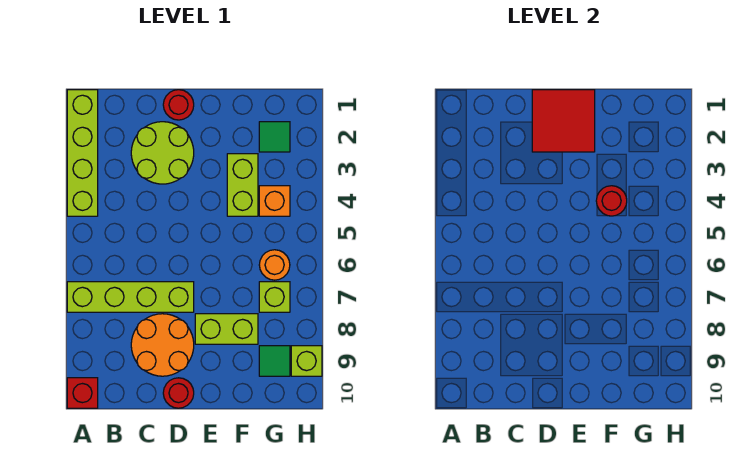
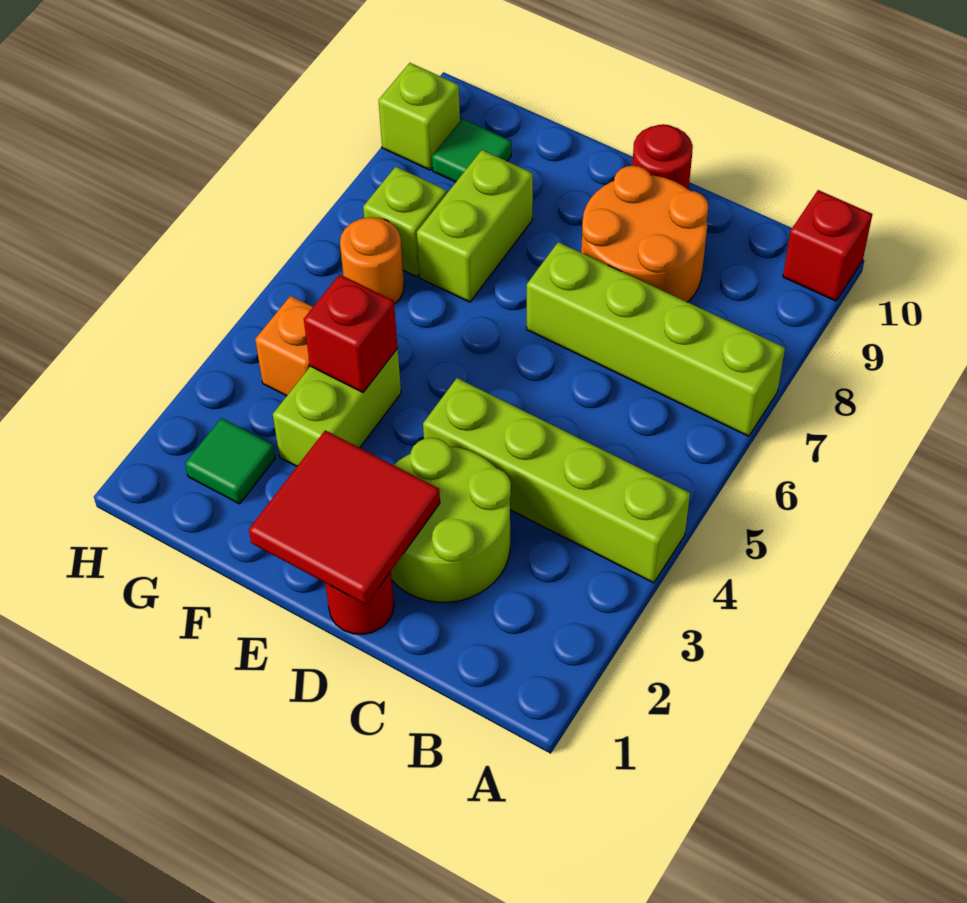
lime brick A1:A4 level 1 -> lime brick A4:D4 level 1
lime brick E8:F8 level 1 -> lime brick F7:F8 level 1
red round brick F4 level 2 -> red brick F4 level 2

